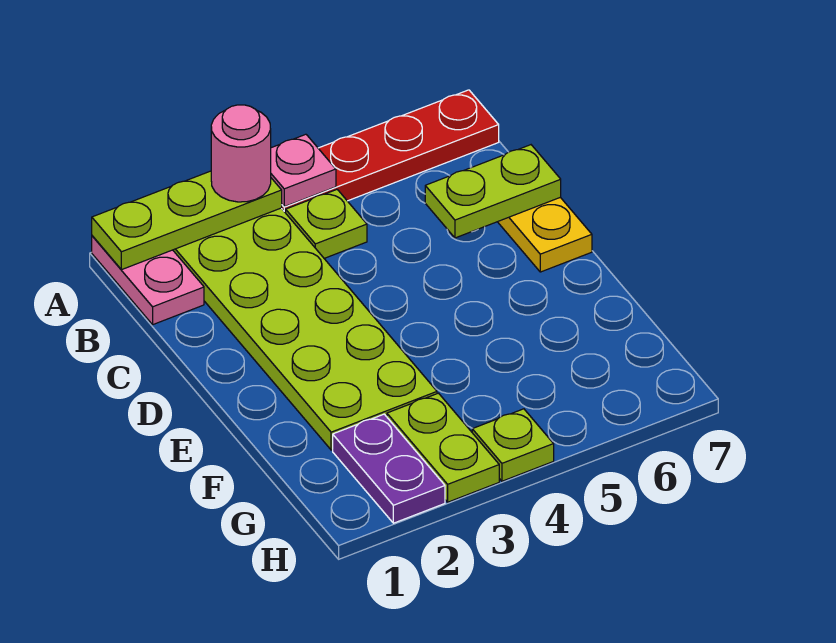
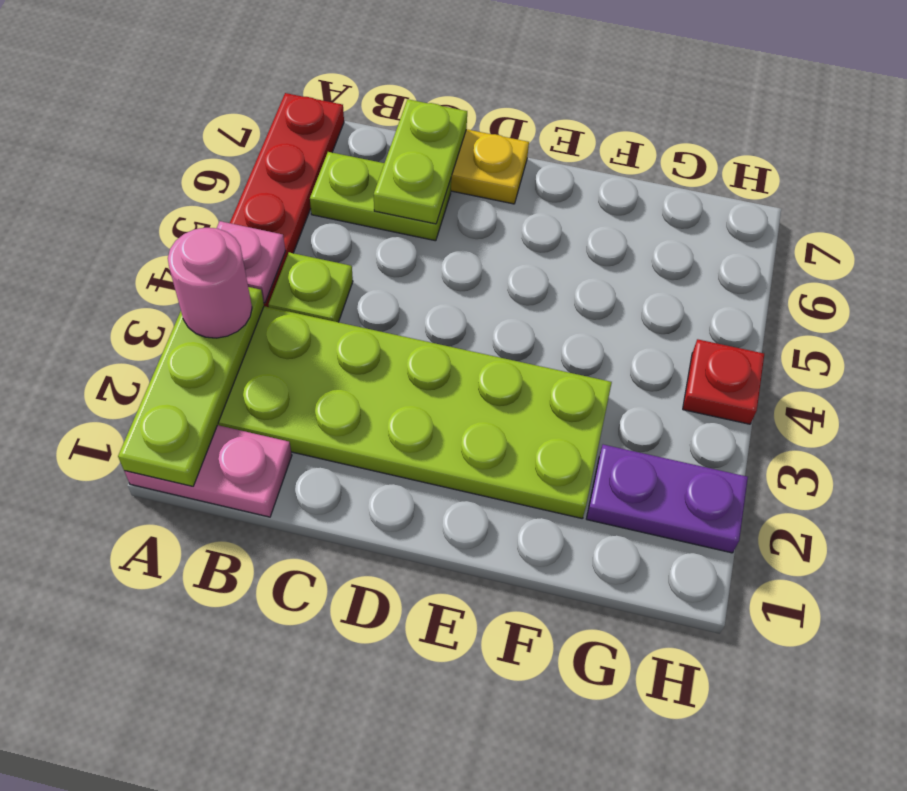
lime plate G3:H3 level 1 -> lime plate B6:C6 level 1
lime plate H4 level 1 -> red plate H4 level 1

